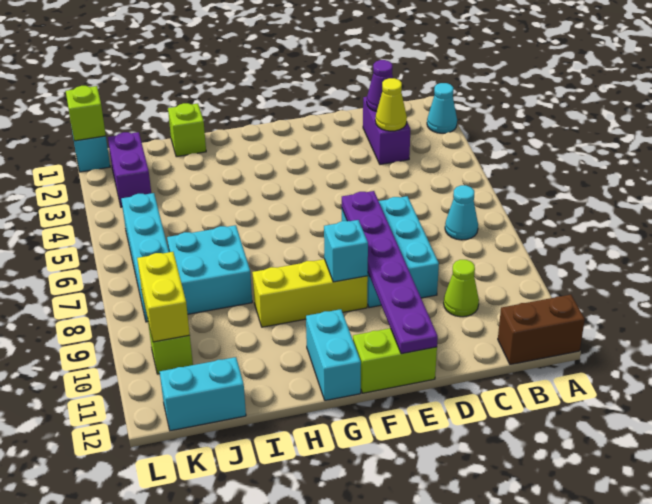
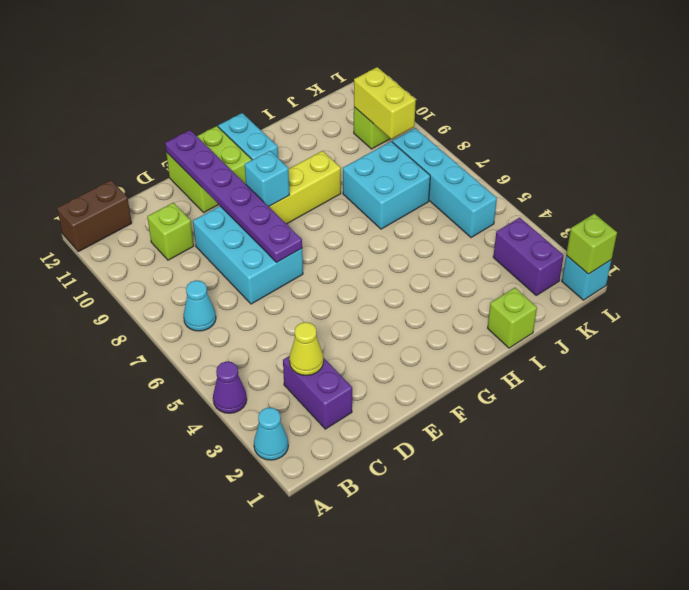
purple cone C2 level 2 -> purple cone A4 level 1
lime cone C10 level 1 -> lime brick C10 level 1
lime brick E12:F12 level 1 -> lime brick E11:F12 level 1
cyan brick J12:K12 level 1 -> none

